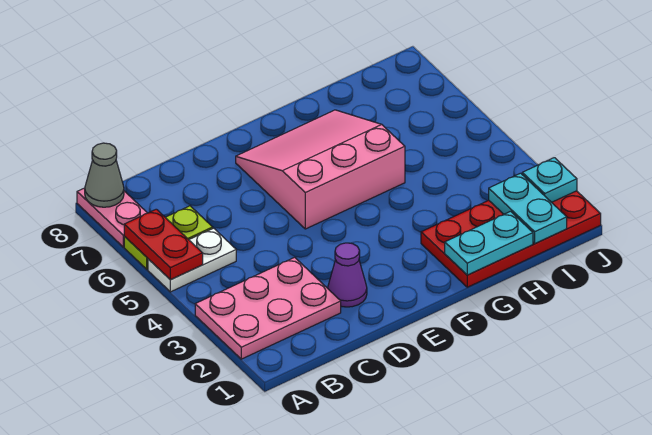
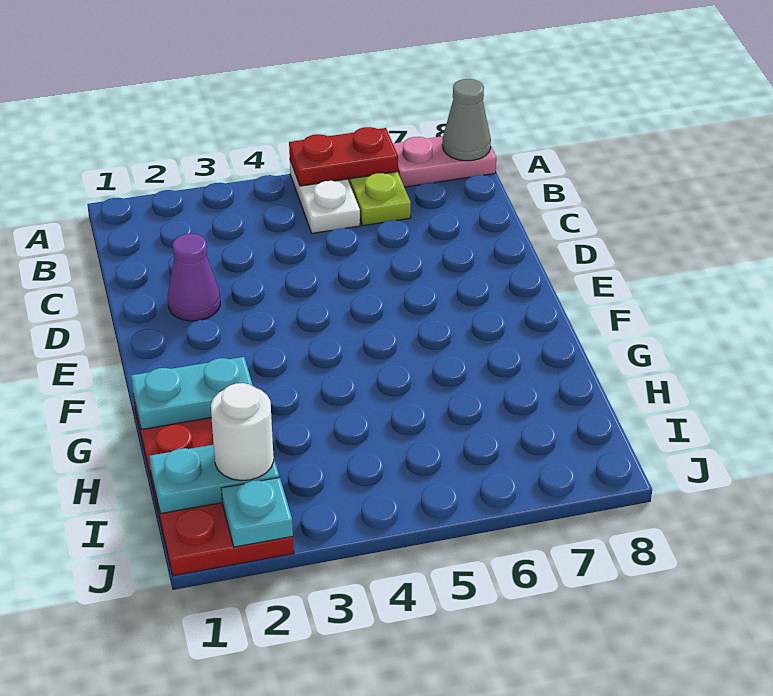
pink plate A2:C3 level 1 -> none
pink slope E5:G7 level 1 top 5 -> none
cyan plate G1:H1 level 2 -> cyan plate G1:G2 level 2
none -> white round brick I2 level 3

